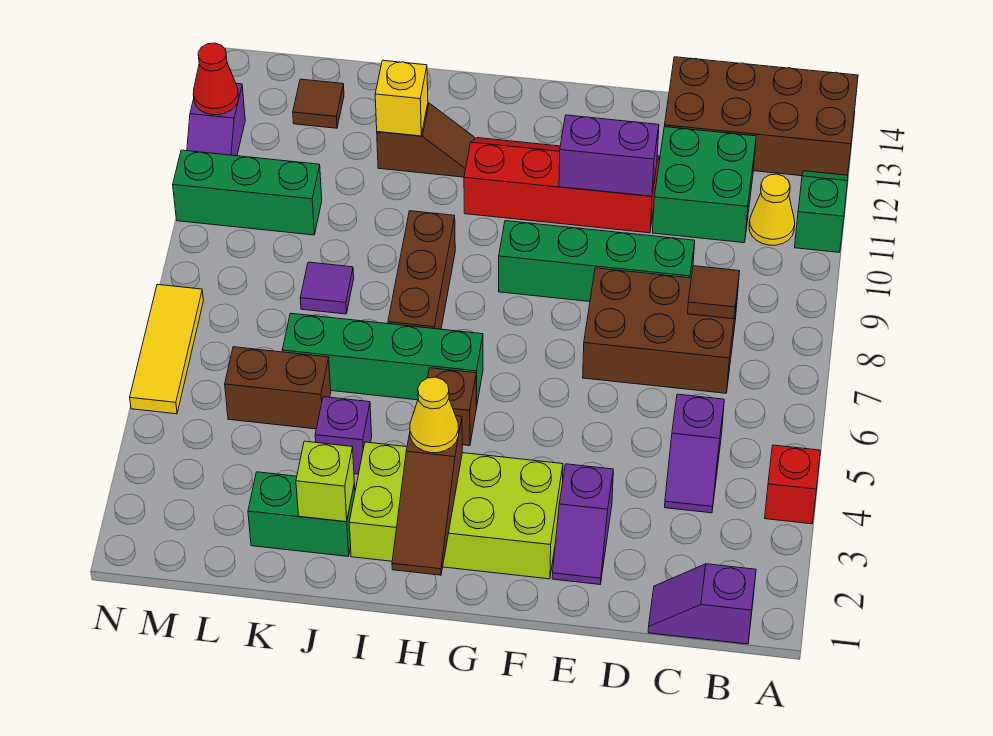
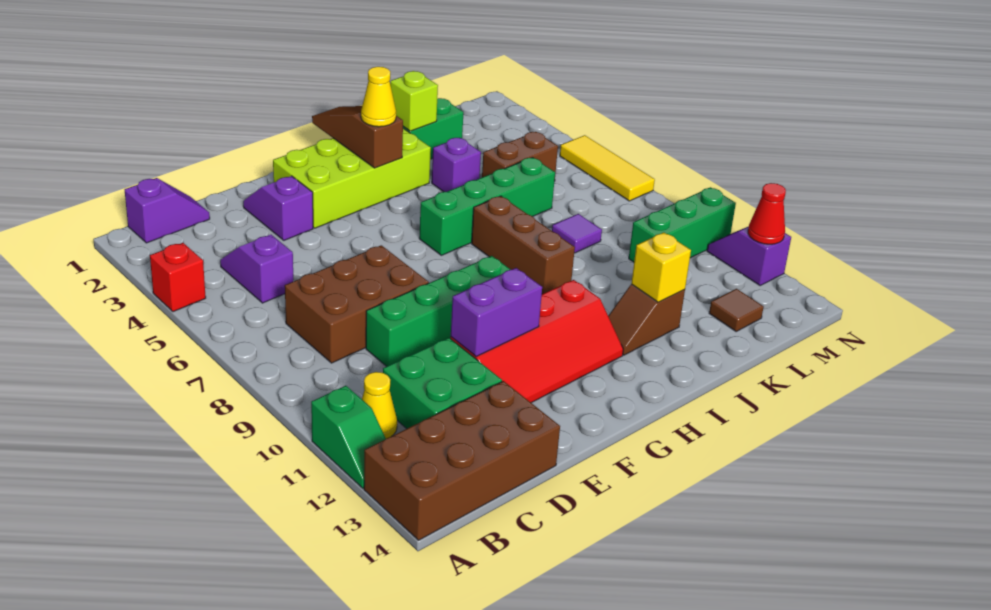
brown tile C8 level 2 -> none
brown brick H5 level 1 -> none

